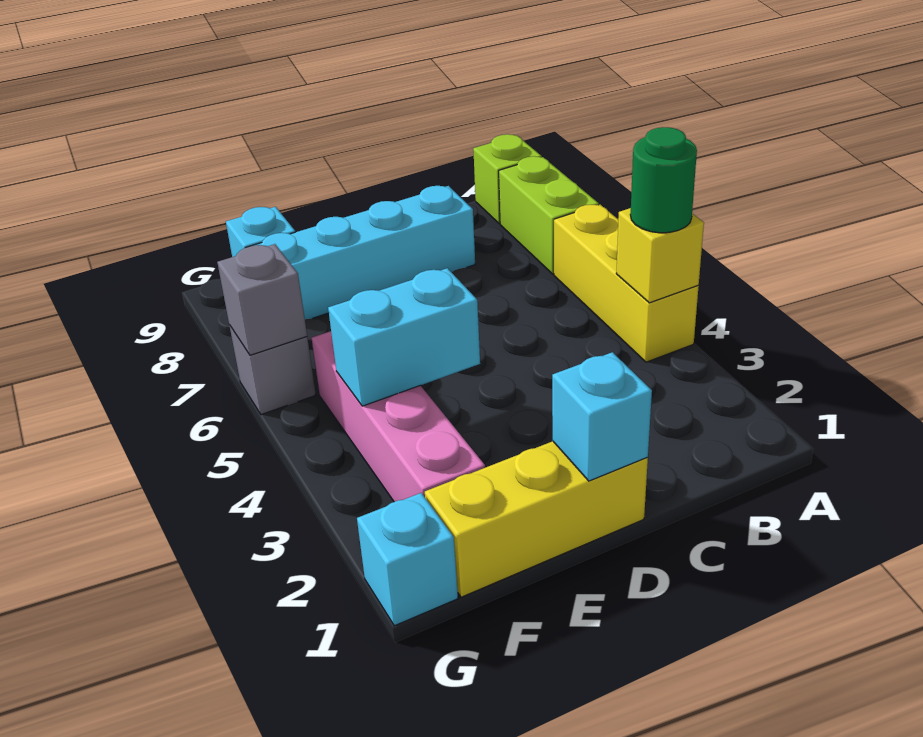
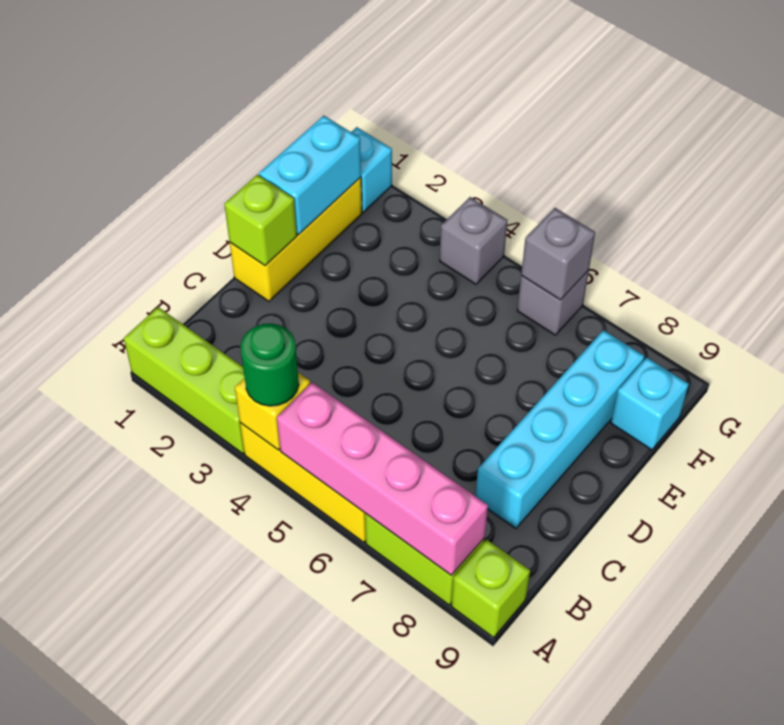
none -> lime brick A1:A3 level 1
cyan brick D1 level 2 -> lime brick D1 level 2
cyan brick E4:F4 level 2 -> cyan brick E1:F1 level 2
pink brick F2:F5 level 1 -> pink brick A5:A8 level 2
none -> grey brick G4 level 1

